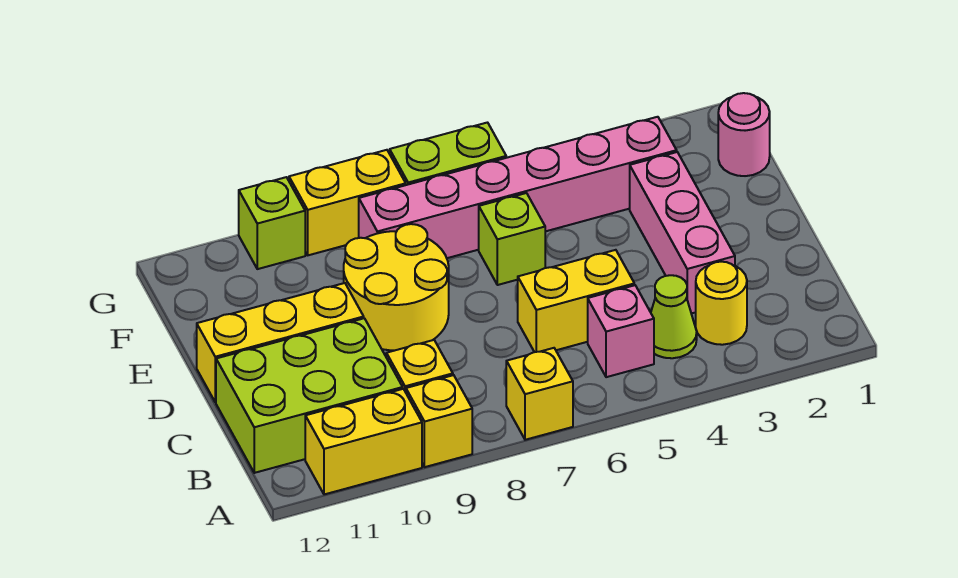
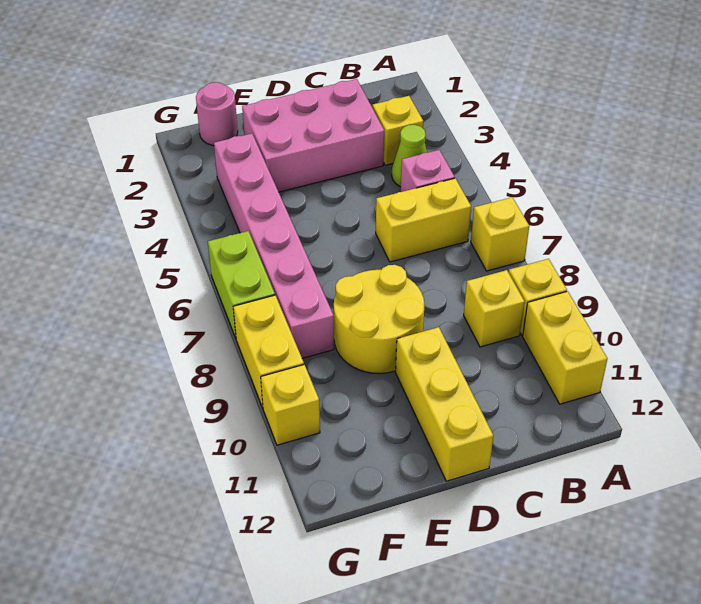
yellow round brick B3 level 1 -> yellow brick B3 level 1
lime brick B10:C12 level 1 -> none
pink brick C3:E3 level 1 -> pink brick C2:E3 level 1
yellow brick C5:C6 level 1 -> yellow brick B6:C6 level 1
lime brick E6 level 1 -> none
lime brick G10 level 1 -> yellow brick G10 level 1

